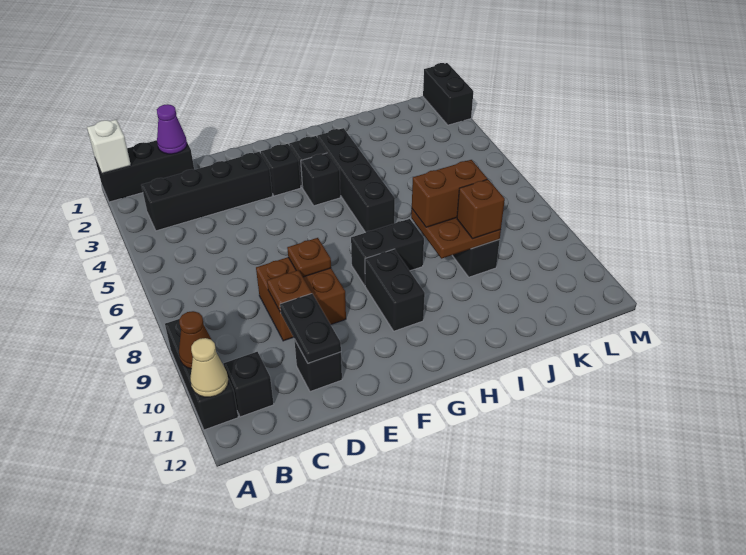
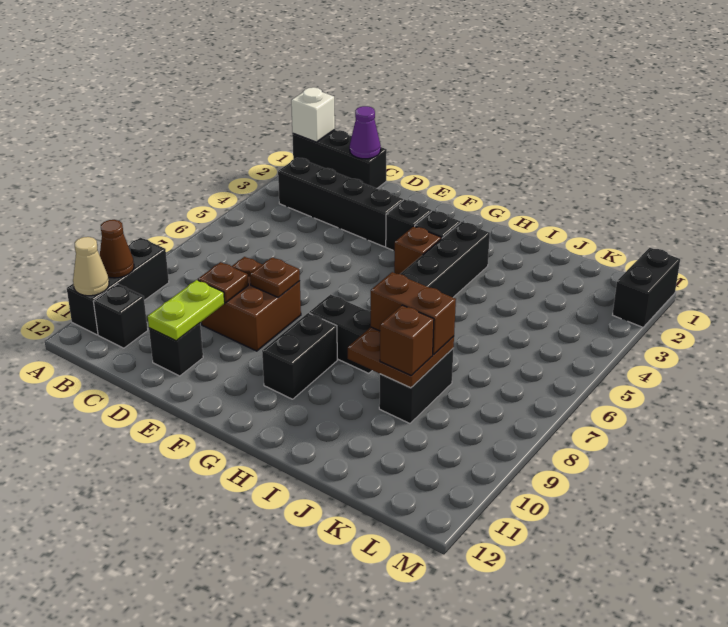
black plate D10:D11 level 2 -> lime plate D10:D11 level 2
black brick G4 level 1 -> brown brick G4 level 1

